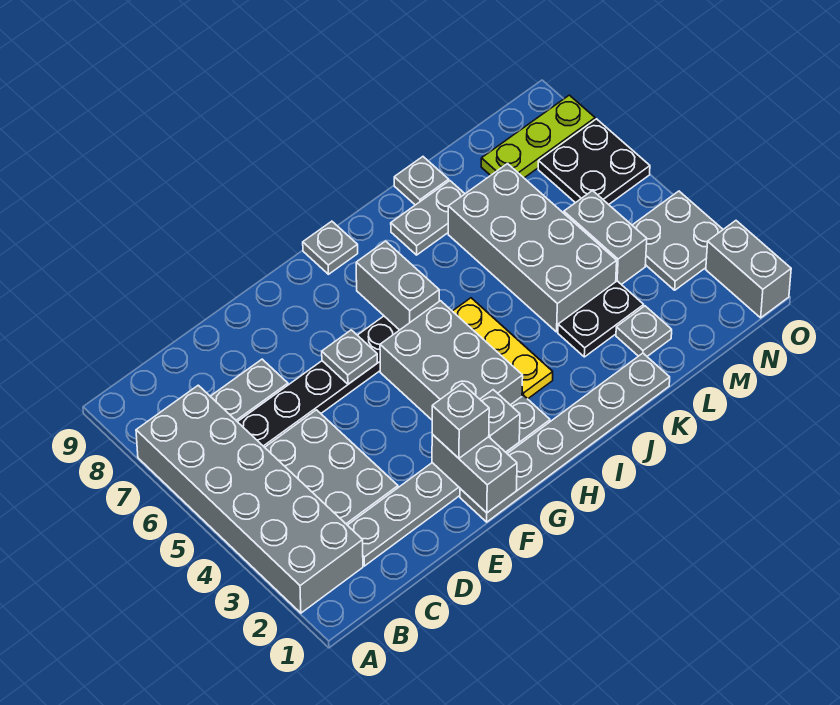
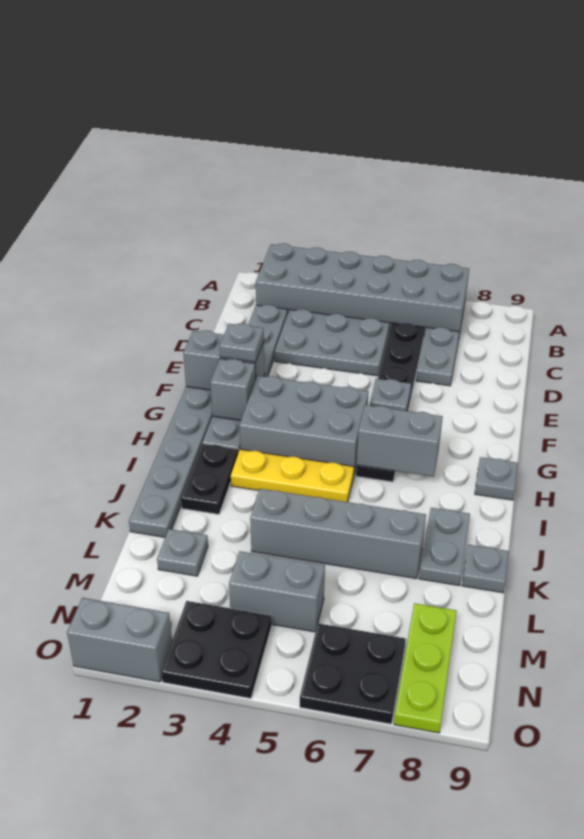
grey brick F2 level 3 -> grey plate F2 level 3
black plate K3:L3 level 1 -> black plate I2:J2 level 1
grey brick K4:L7 level 1 -> grey brick K4:K7 level 1
grey plate N3:O4 level 1 -> black plate N3:O4 level 1

